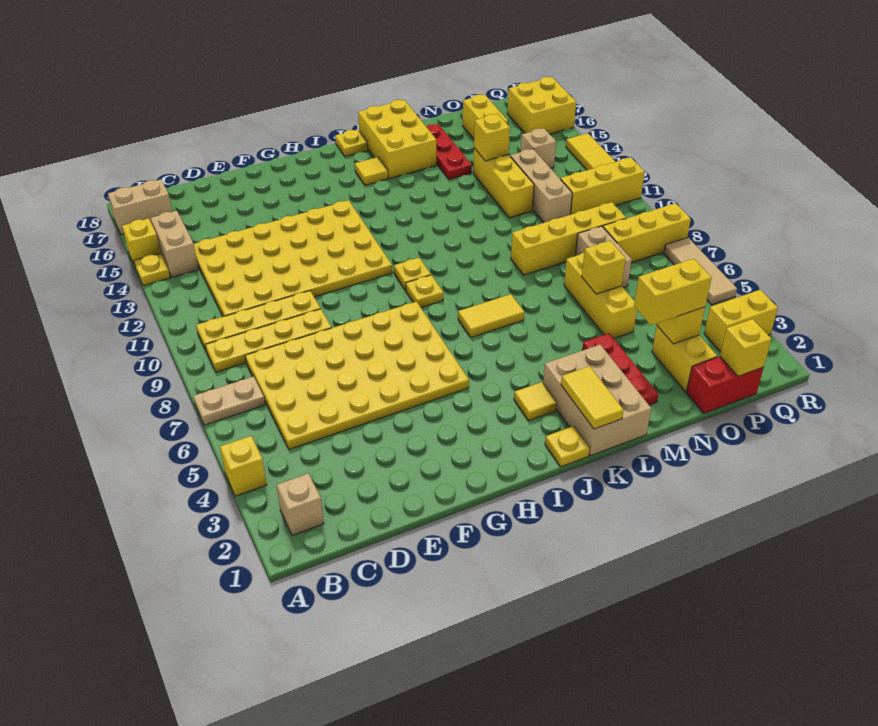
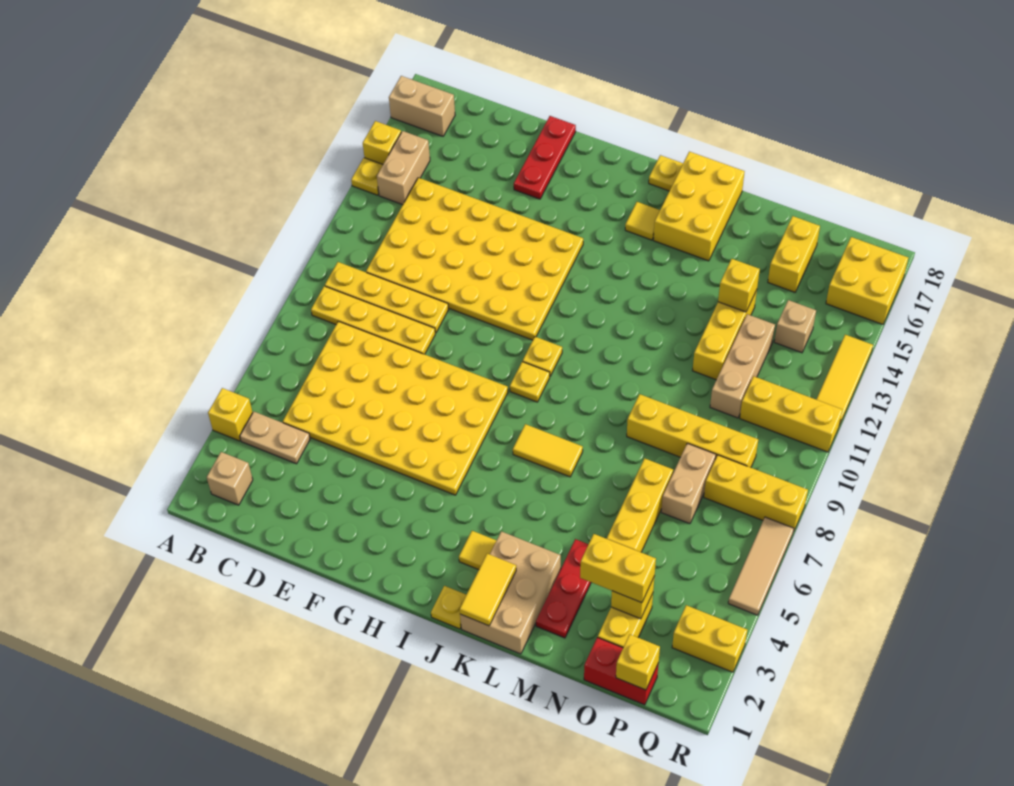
tan plate A7:B7 level 1 -> tan plate B4:C4 level 1
red plate M15:M17 level 1 -> red plate F16:F18 level 1
yellow brick N6 level 2 -> none

